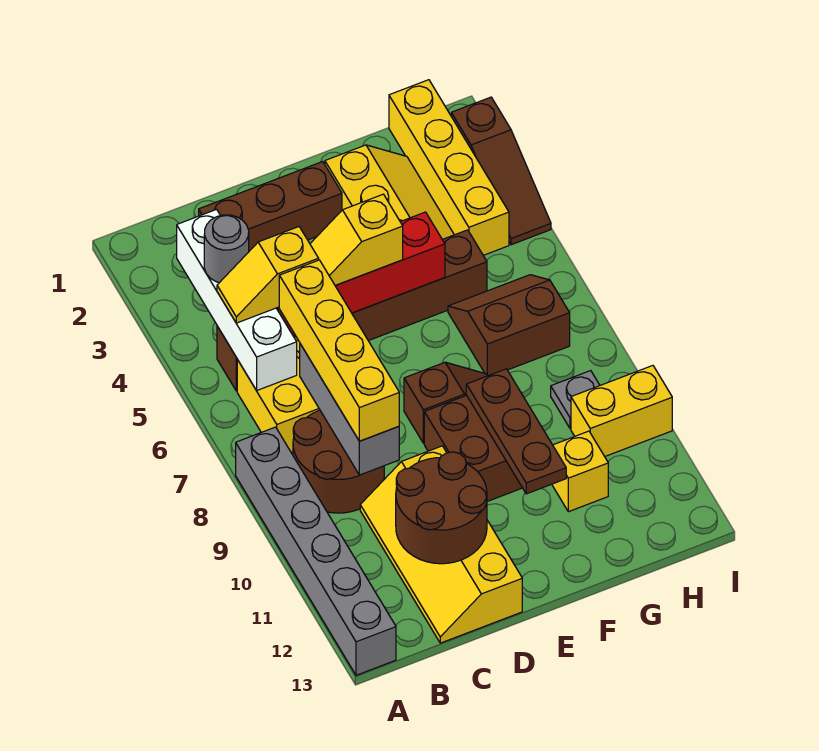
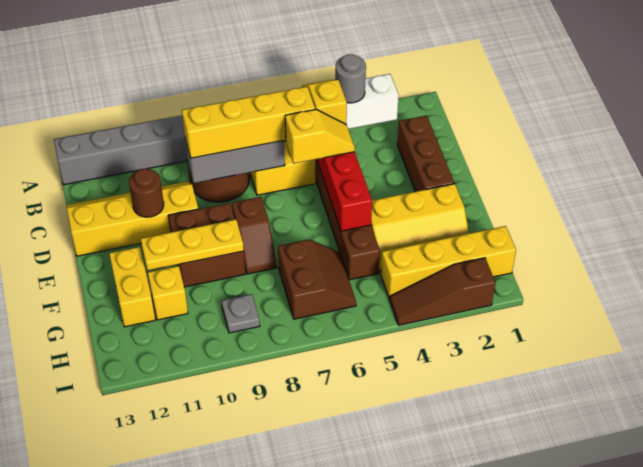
brown round brick C11:D12 level 2 -> brown round brick D11 level 2
yellow slope D5:E5 level 3 top E -> yellow slope D5:D6 level 3 top 6
brown plate F9:F11 level 2 -> yellow plate F9:F11 level 2
yellow brick H10:I10 level 1 -> yellow brick F12:G12 level 1

